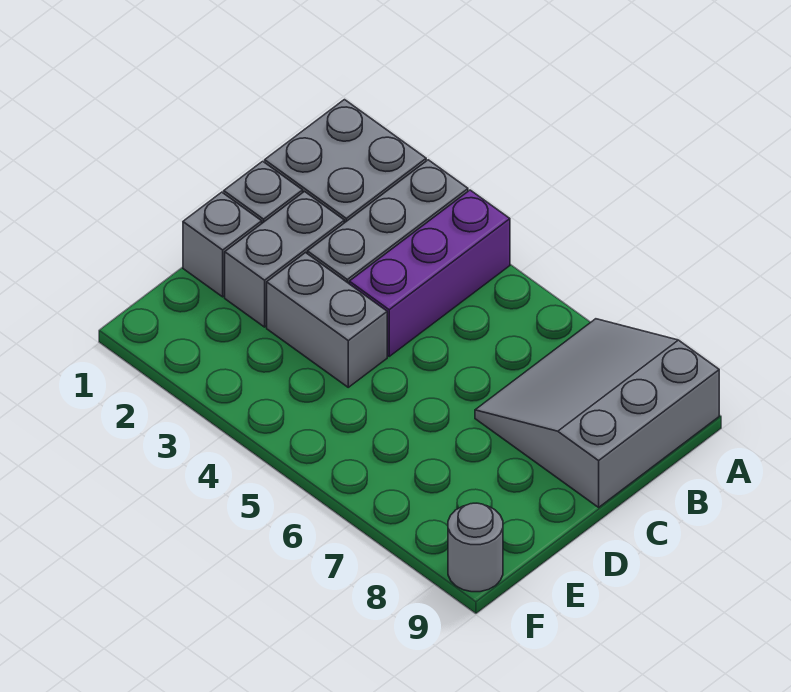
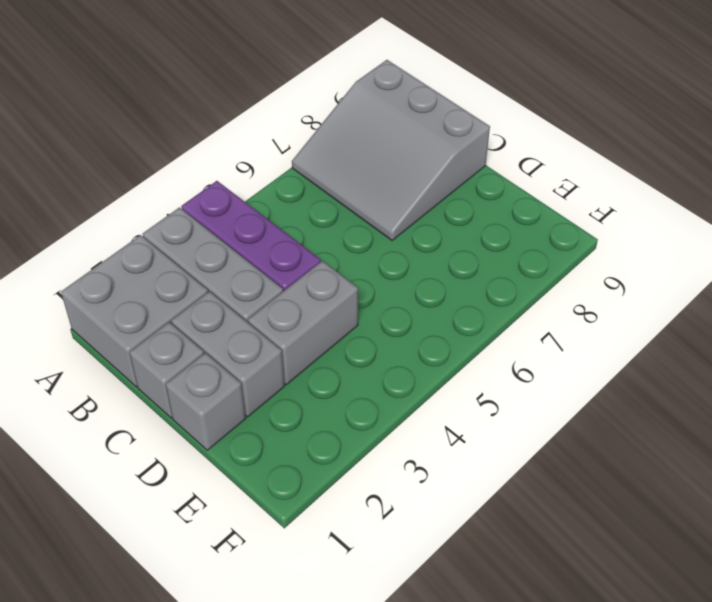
grey round brick F9 level 1 -> none

